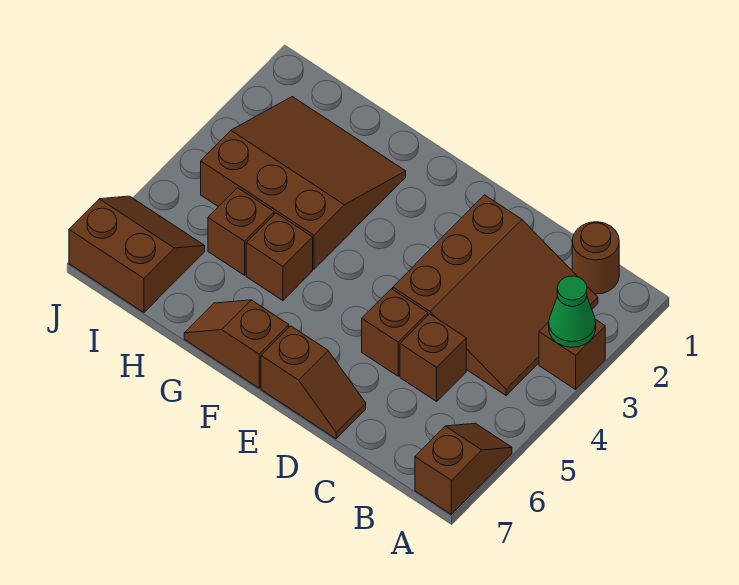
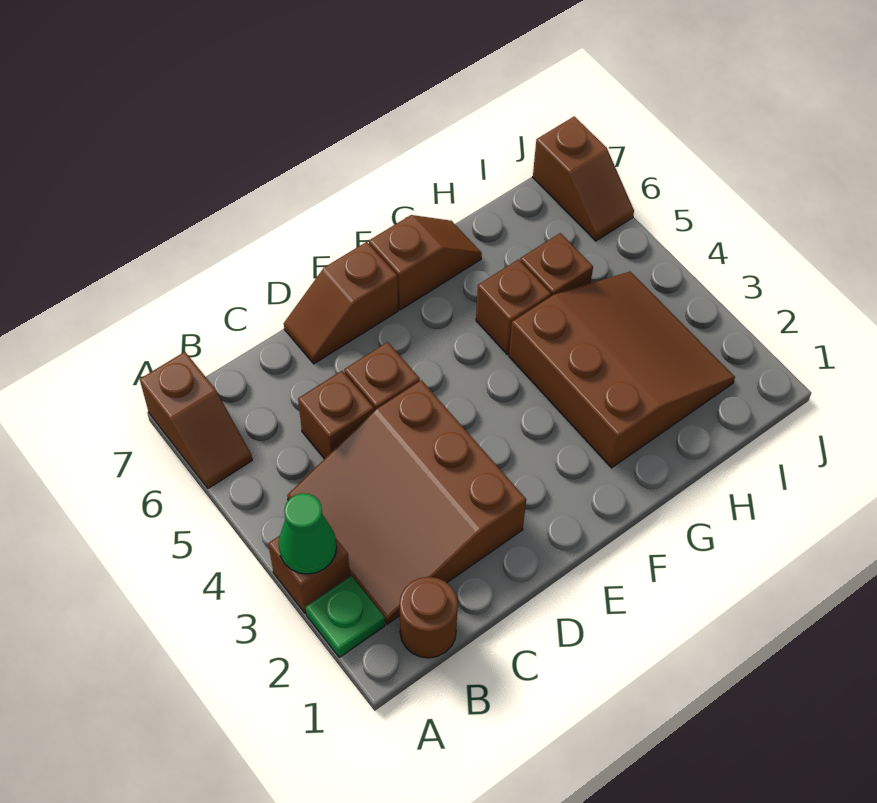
none -> green plate A2 level 1
brown slope G2:I4 level 1 top 4 -> brown slope G2:I4 level 1 top G
brown slope I6:J7 level 1 top 7 -> brown slope J6:J7 level 1 top 7

